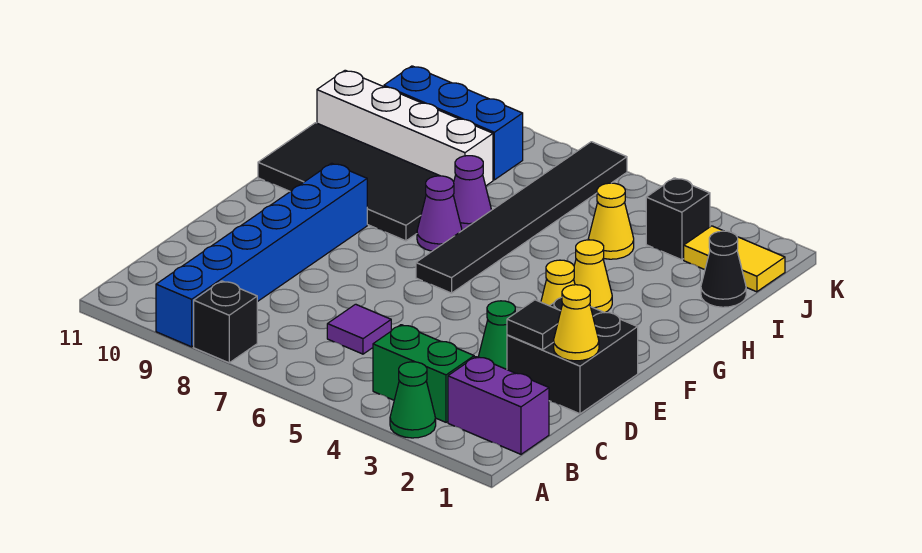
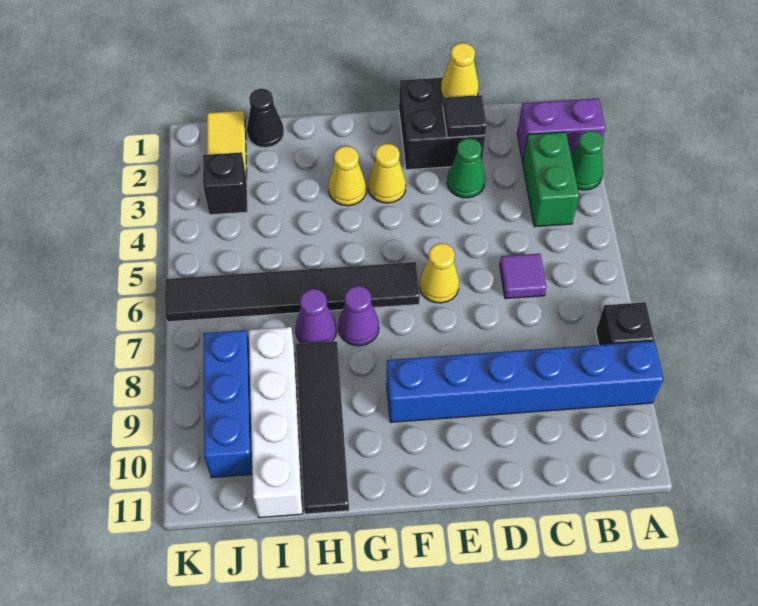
purple brick B1:B2 level 1 -> purple brick A2:B2 level 1
black tile G8:H11 level 1 -> black tile H8:H11 level 1
yellow cone I4 level 1 -> yellow cone E6 level 1

